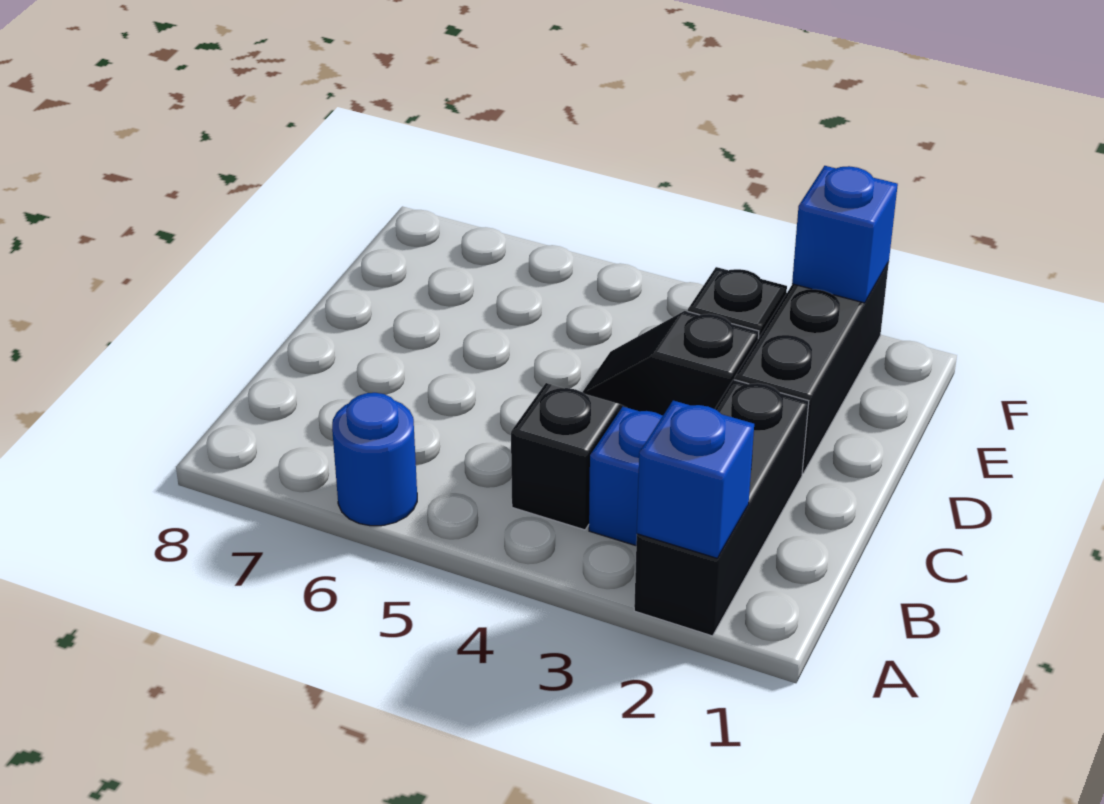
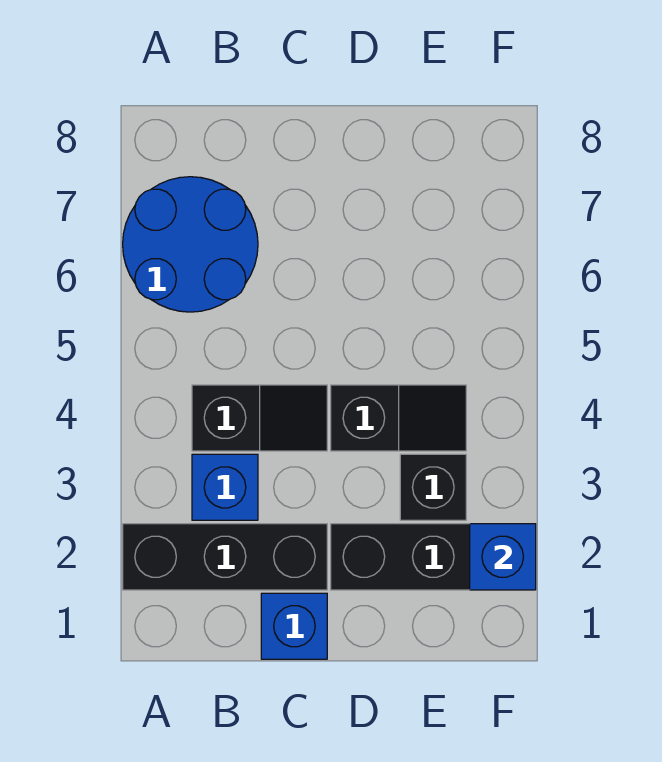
blue brick A2 level 2 -> blue brick C1 level 1
blue round brick A6 level 1 -> blue round brick A6:B7 level 1
black slope D3:D4 level 1 top 3 -> black slope D4:E4 level 1 top D

